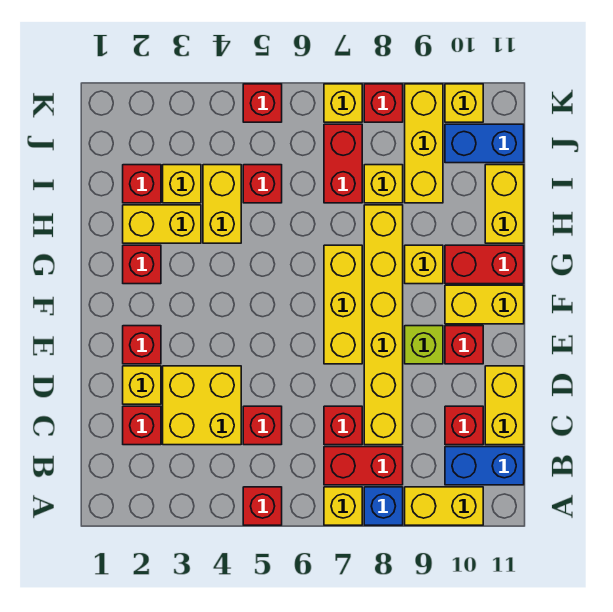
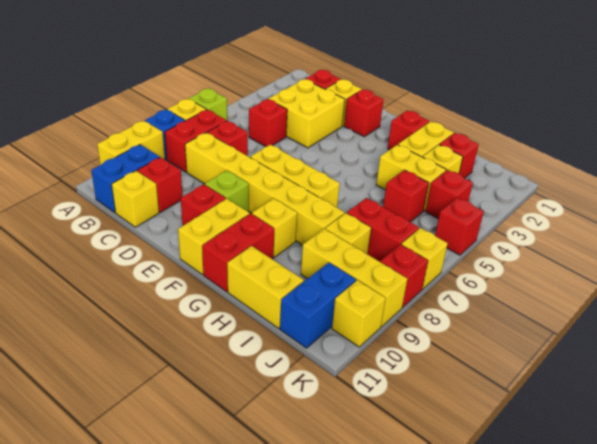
red brick A5 level 1 -> red brick J4 level 1
none -> lime brick A6 level 1
yellow brick C11:D11 level 1 -> yellow brick C11 level 1

